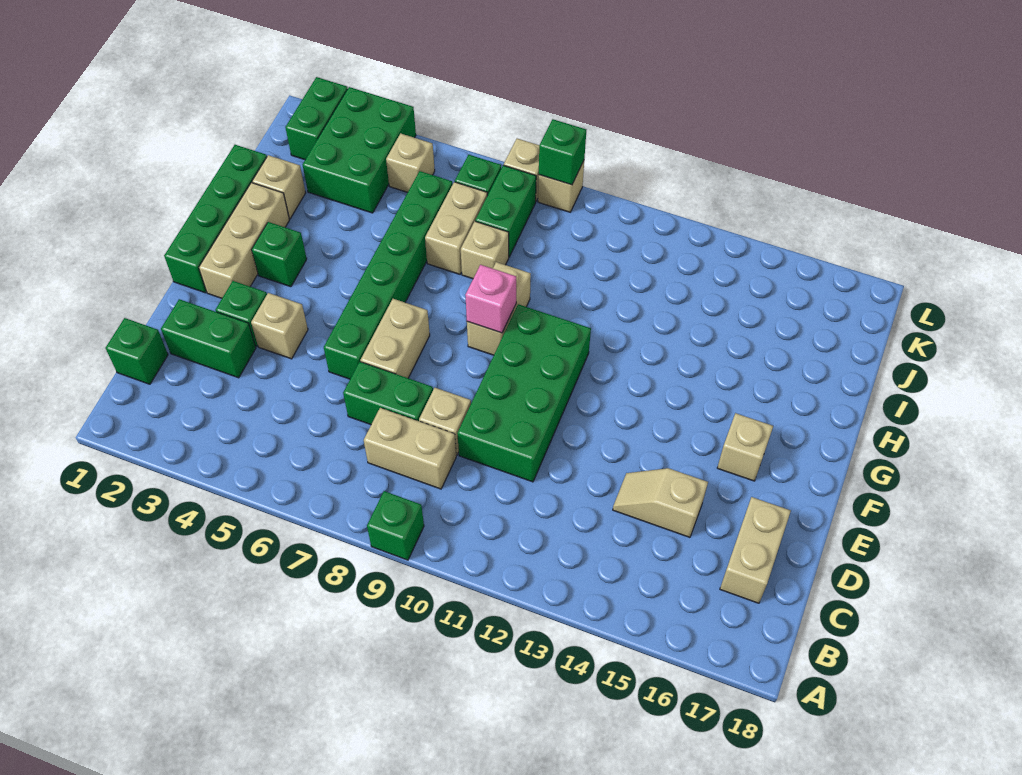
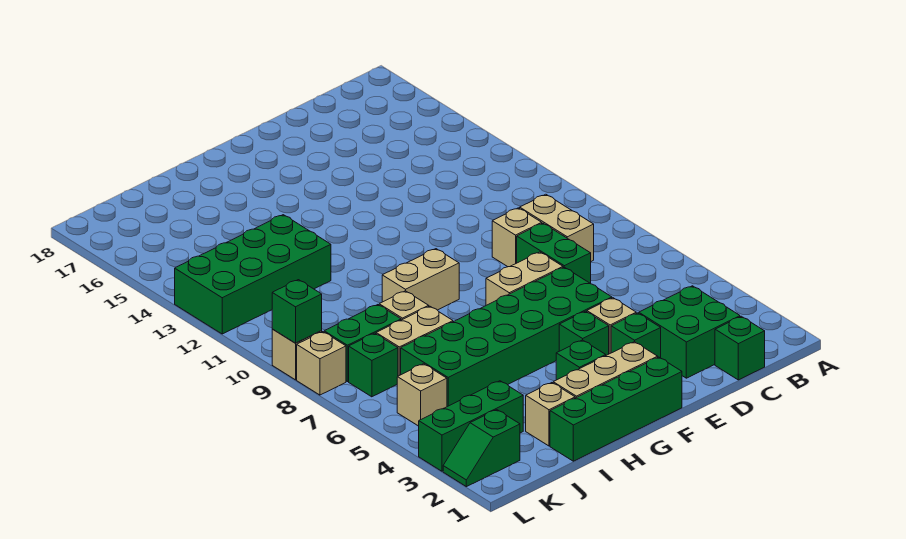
green brick A9 level 1 -> green brick F4 level 1
tan brick C17:D17 level 1 -> none
green brick D2:D3 level 1 -> green brick C2:D3 level 1
green brick D10:G11 level 1 -> green brick I12:L13 level 1
tan slope D14:D15 level 1 top 15 -> none
green brick E6:J6 level 1 -> green brick E5:J6 level 1
tan brick F16 level 1 -> none
pink brick G9 level 2 -> none
green brick J3:L4 level 1 -> green brick J3:L3 level 1
green brick K2:L2 level 1 -> green slope K2:L2 level 1 top K

